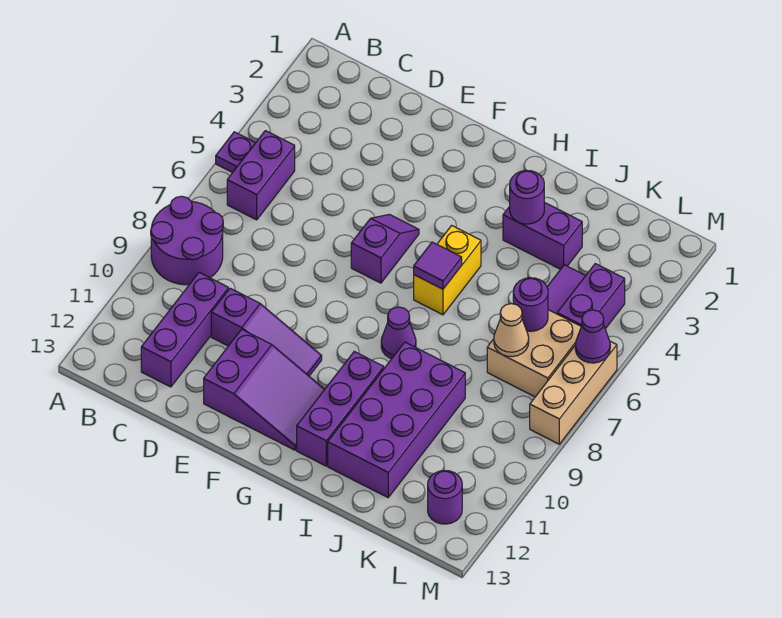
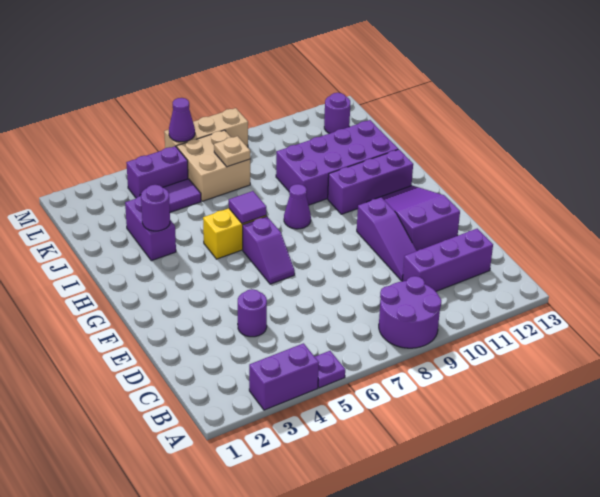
purple brick B5:B6 level 1 -> purple brick A3:A4 level 1
purple slope D10:F10 level 1 top D -> purple slope D10:F10 level 1 top F
purple slope F5:F6 level 1 top 6 -> purple slope F6:G6 level 1 top G
purple round brick K6 level 2 -> purple round brick D4 level 1
tan cone K7 level 2 -> tan plate K7 level 2

